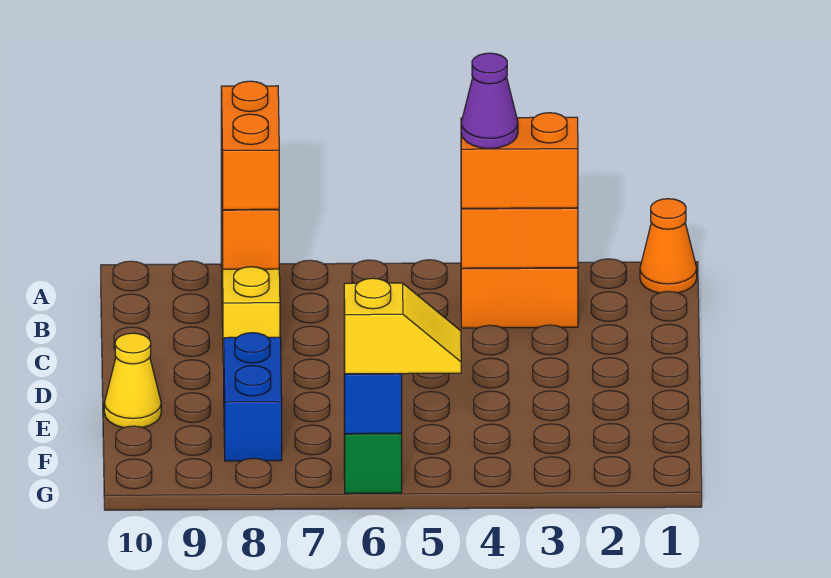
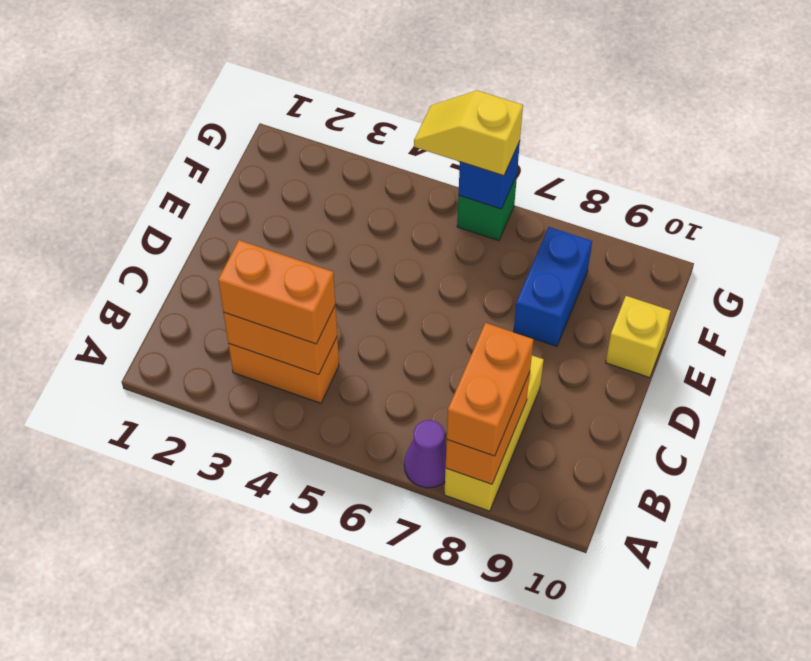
orange cone A1 level 1 -> none
purple cone B4 level 4 -> purple cone A7 level 1
yellow cone E10 level 1 -> yellow brick E10 level 1

